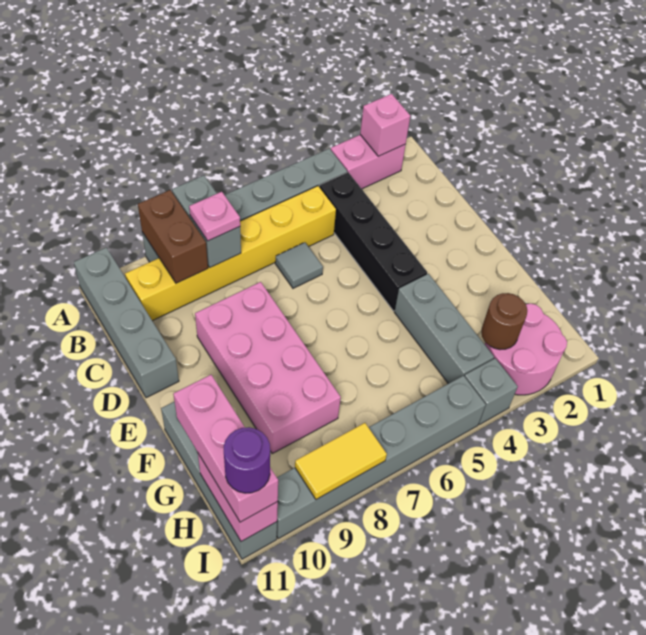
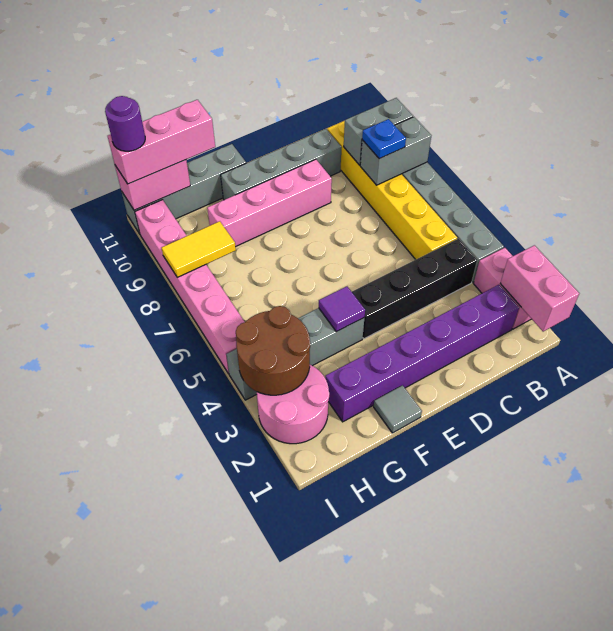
pink brick A2 level 2 -> pink brick A1:A2 level 2
brown brick A9:B9 level 2 -> grey brick A9:B9 level 2
grey brick A11:D11 level 1 -> grey brick C10:F10 level 1
none -> purple brick B2:G2 level 1
pink plate B8 level 3 -> blue plate B8 level 3
grey tile C6 level 1 -> grey tile F1 level 1
pink brick D8:G9 level 1 -> pink brick D9:G9 level 1
none -> purple tile F4 level 2
brown round brick H3 level 2 -> brown round brick H3:I4 level 2
grey brick I5:I10 level 1 -> pink brick I5:I10 level 1
yellow tile I8:I9 level 2 -> yellow tile H8:I8 level 2

